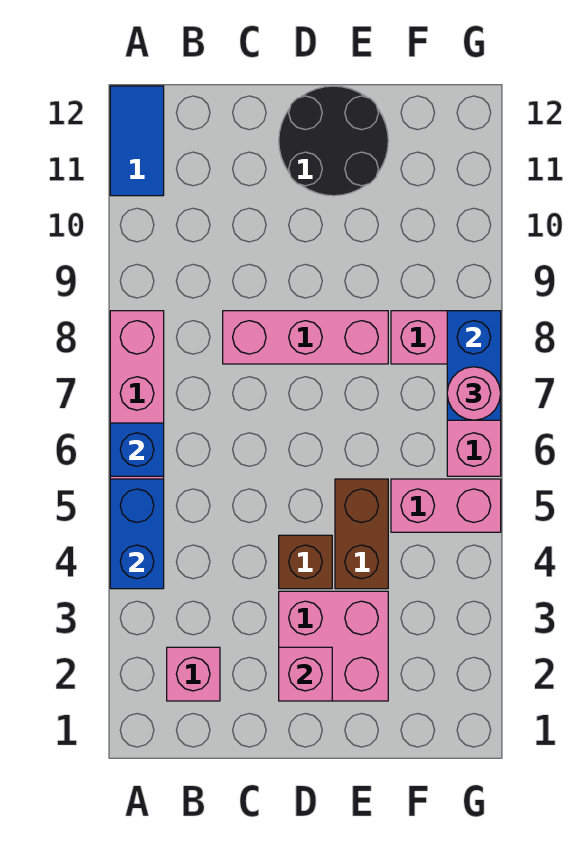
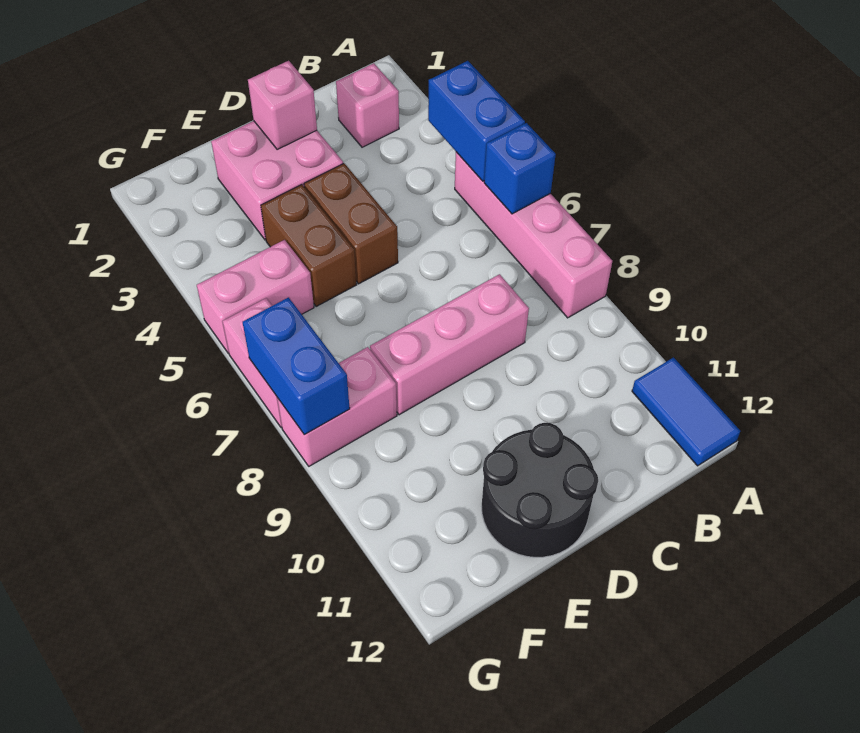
brown brick D4 level 1 -> brown brick D4:D5 level 1
pink round brick G7 level 3 -> none

